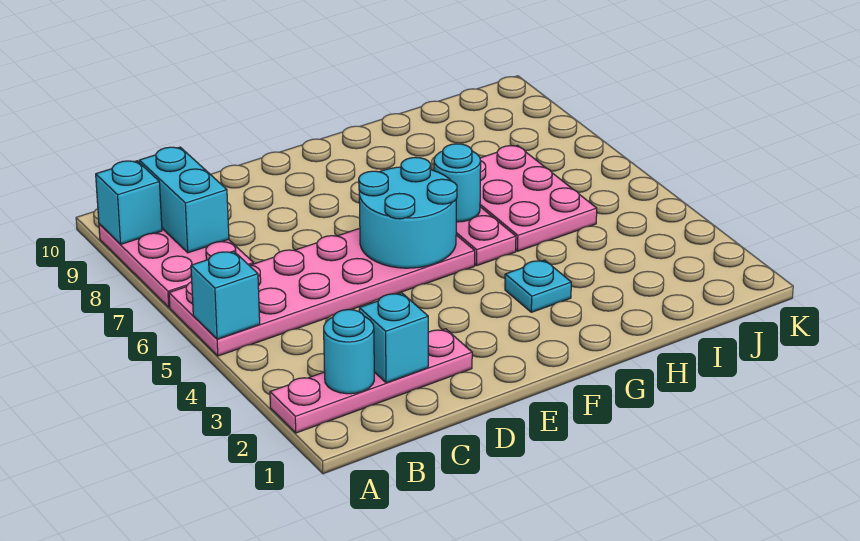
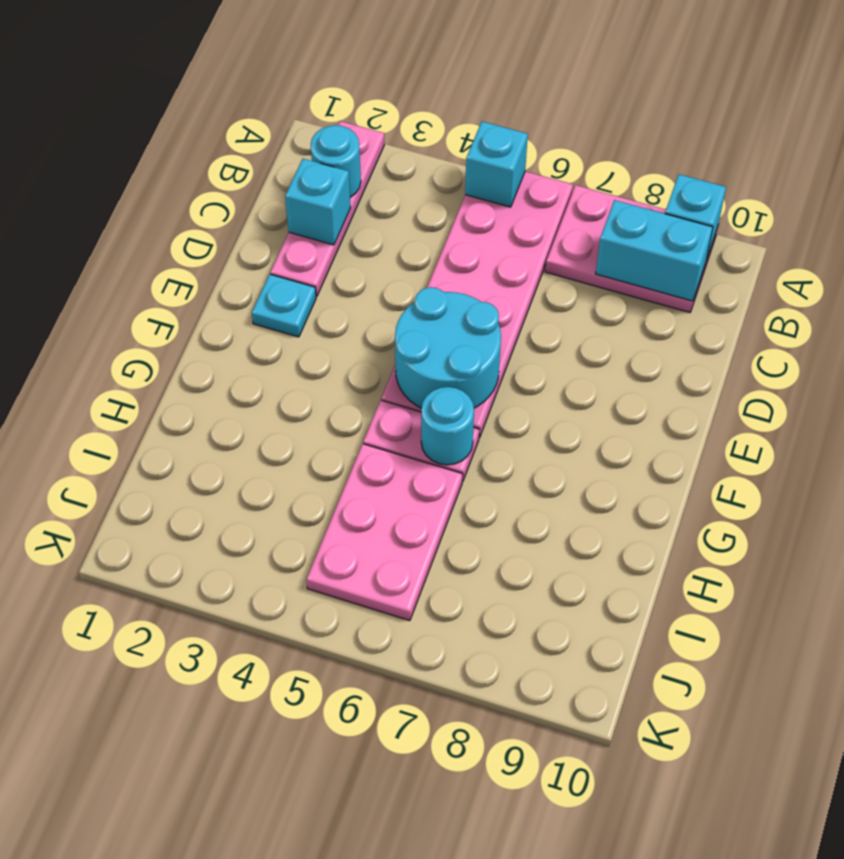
cyan plate G3 level 1 -> cyan plate E2 level 1
pink plate H5:I7 level 1 -> pink plate H5:J6 level 1

